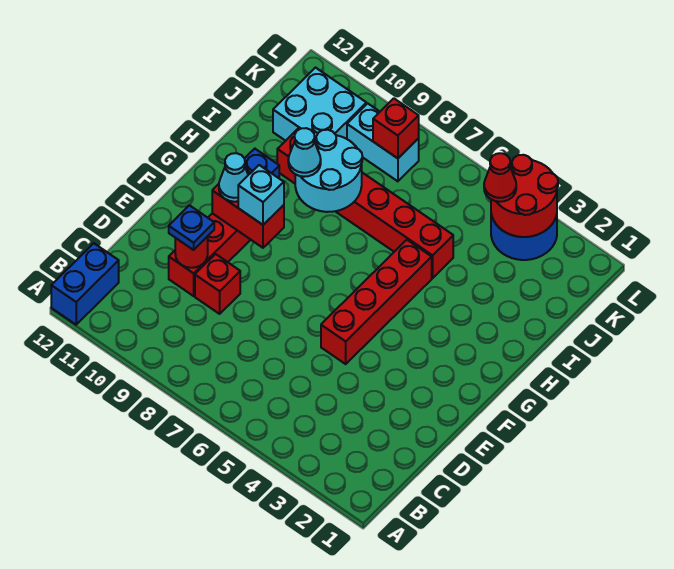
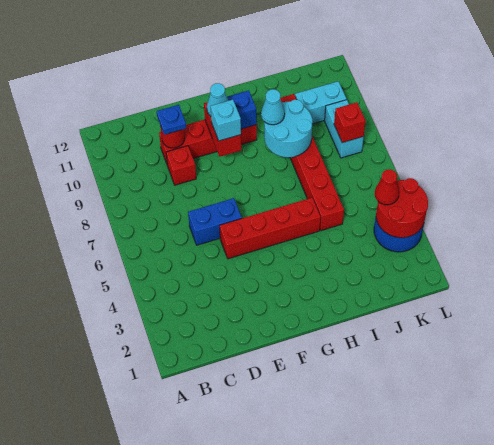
blue brick A12:B12 level 1 -> blue brick D6:E6 level 1
cyan brick J10:K11 level 1 -> cyan brick J10:K10 level 1

